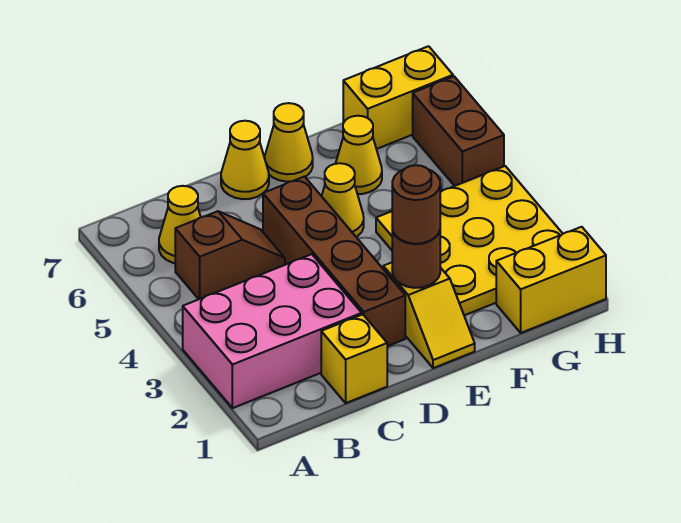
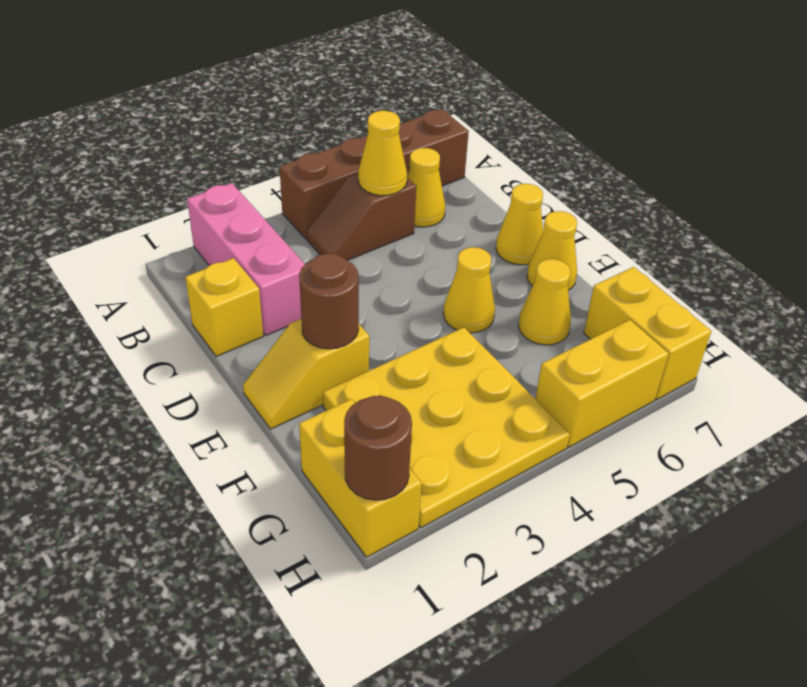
pink brick A2:C3 level 1 -> pink brick A2:C2 level 1
brown slope B5:C5 level 1 top B -> brown slope B4:B5 level 1 top 5
none -> yellow cone B5 level 2
brown brick D2:D5 level 1 -> brown brick A4:A7 level 1
brown round brick E2 level 3 -> brown round brick H1 level 2
brown brick H5:H6 level 1 -> yellow brick H5:H6 level 1

